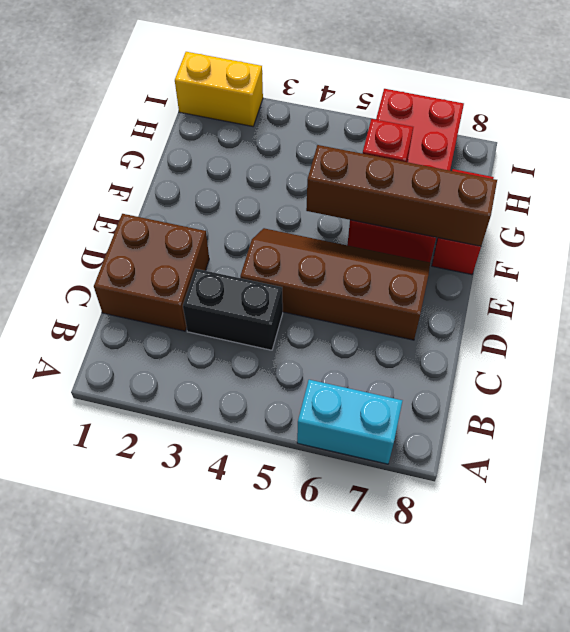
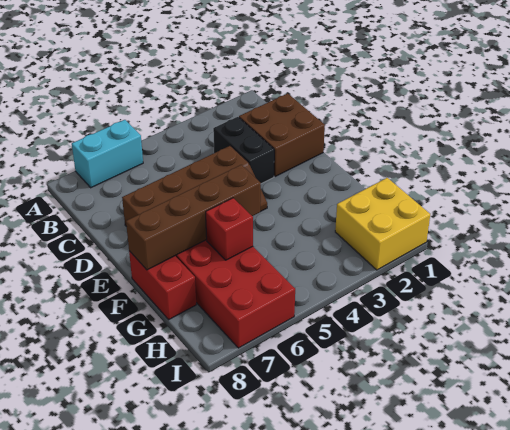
black brick C3:C4 level 1 -> black brick C3:D3 level 1
yellow brick I1:I2 level 1 -> yellow brick H1:I2 level 1

